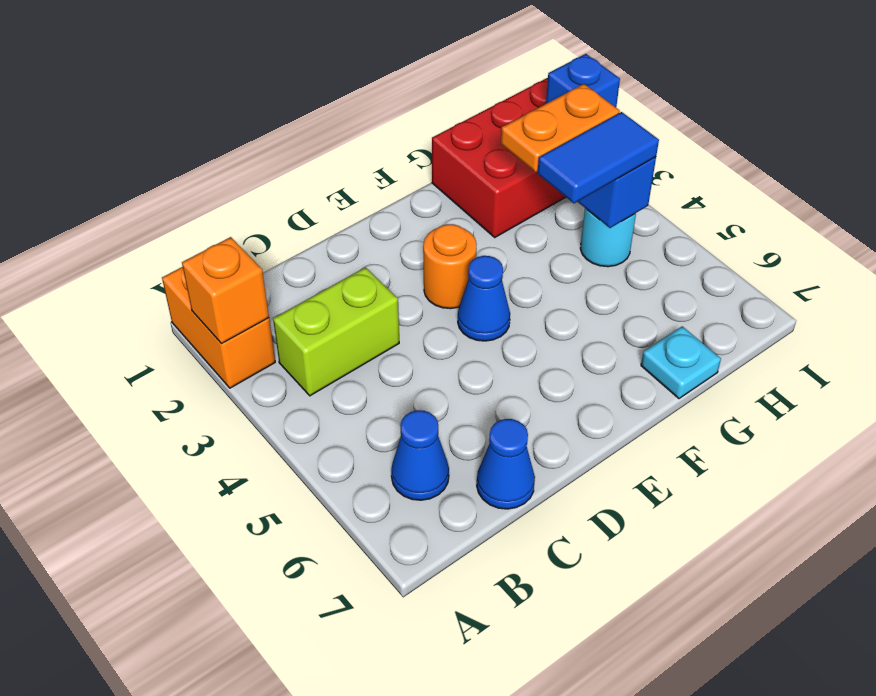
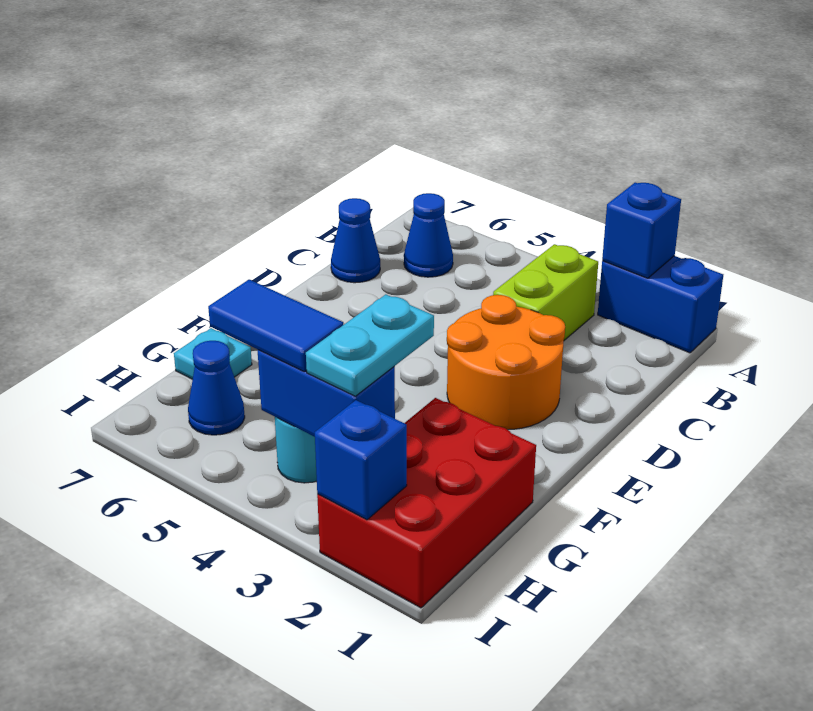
orange brick A1:A2 level 1 -> blue brick A1:A2 level 1
orange brick A2 level 2 -> blue brick A2 level 2
orange round brick E3 level 1 -> orange round brick D2:E3 level 1
blue cone E4 level 1 -> blue cone H6 level 1
orange plate G3:H3 level 3 -> cyan plate G3:H3 level 3
blue tile G4:H4 level 3 -> blue tile H4:H5 level 3

